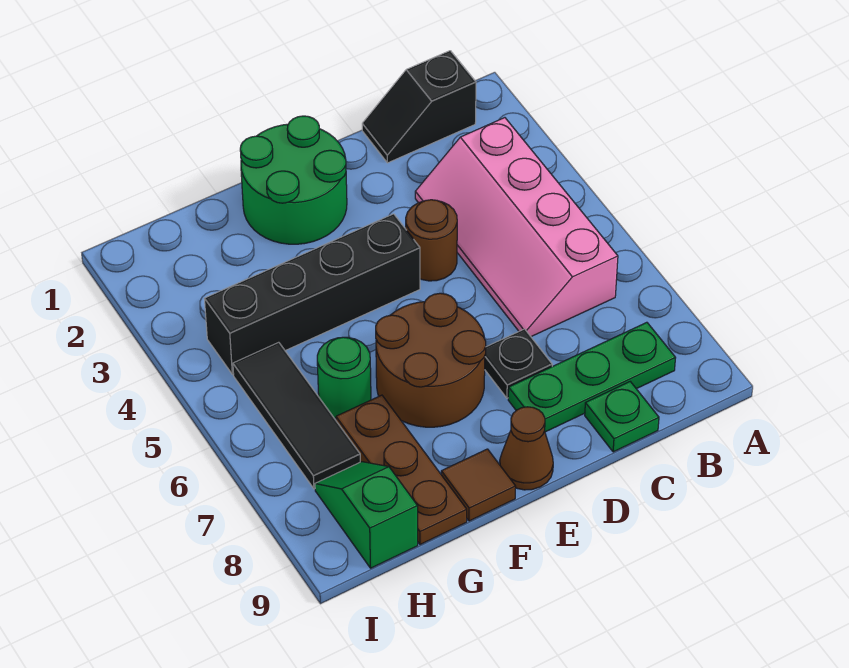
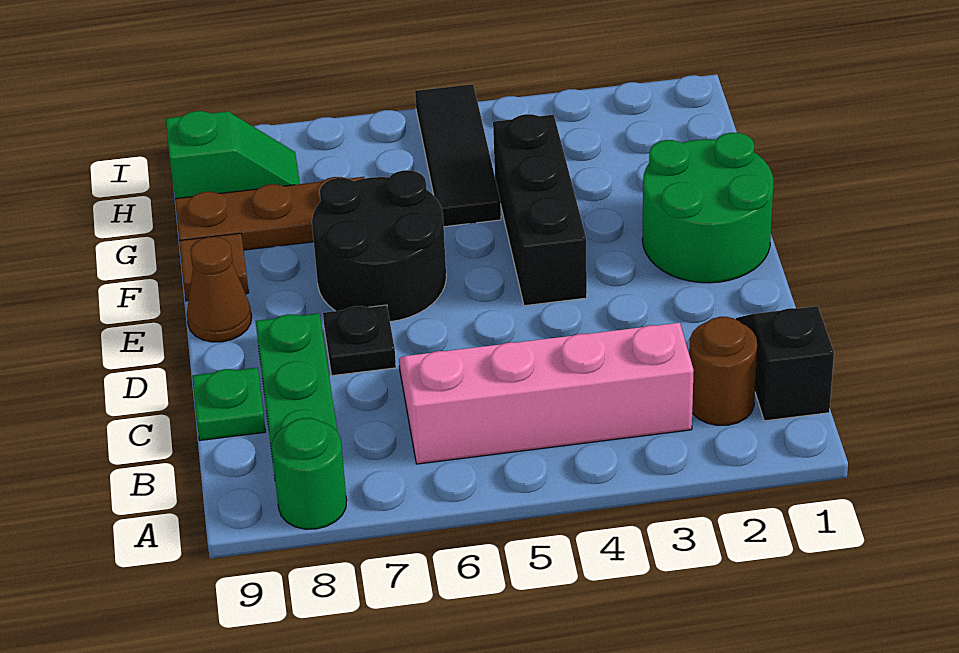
brown round brick D4 level 1 -> brown round brick B2 level 1
black brick E4:H4 level 1 -> black brick E4:G4 level 1
brown round brick E6:F7 level 1 -> black round brick E6:F7 level 1
green round brick G6 level 1 -> green round brick A8 level 1
black tile H5:H7 level 1 -> black tile G5:I5 level 1

